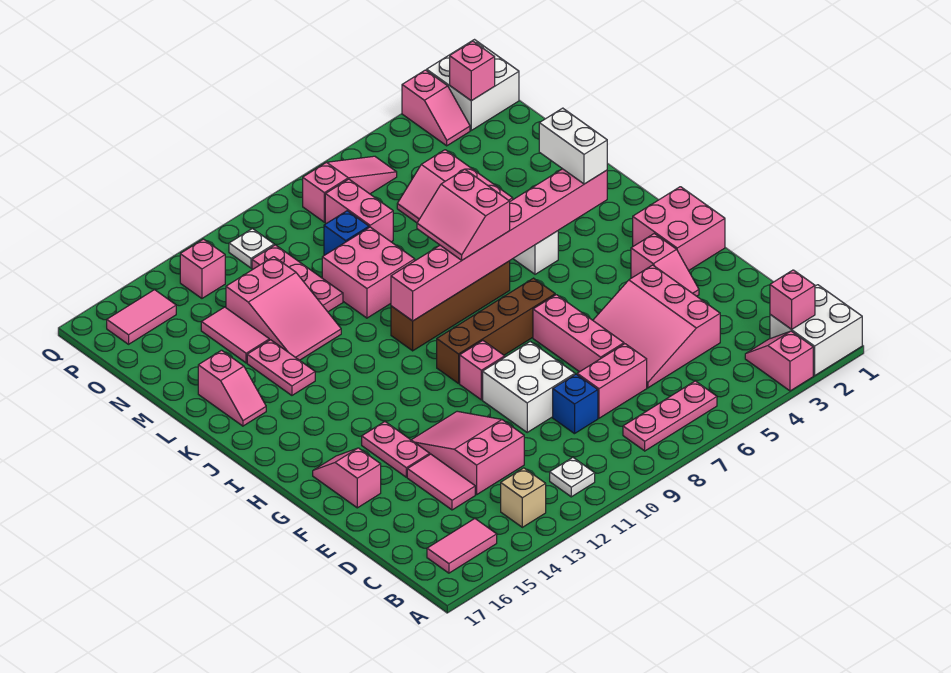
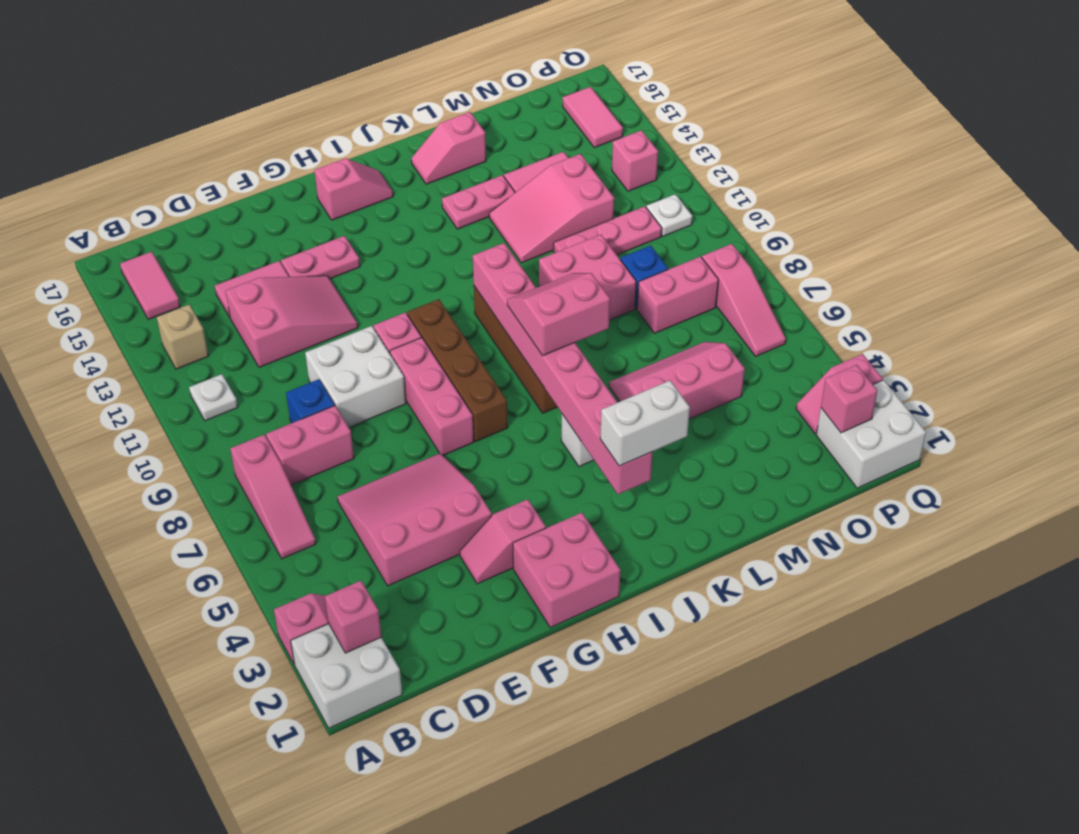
pink plate B6:B8 level 1 -> pink slope B6:B8 level 1 top 8
pink brick D7:D8 level 1 -> pink brick C8:D8 level 1
pink brick E7:G7 level 1 -> pink brick G7:G9 level 1
pink slope F16:G16 level 1 top F -> pink slope H16:I16 level 1 top H

